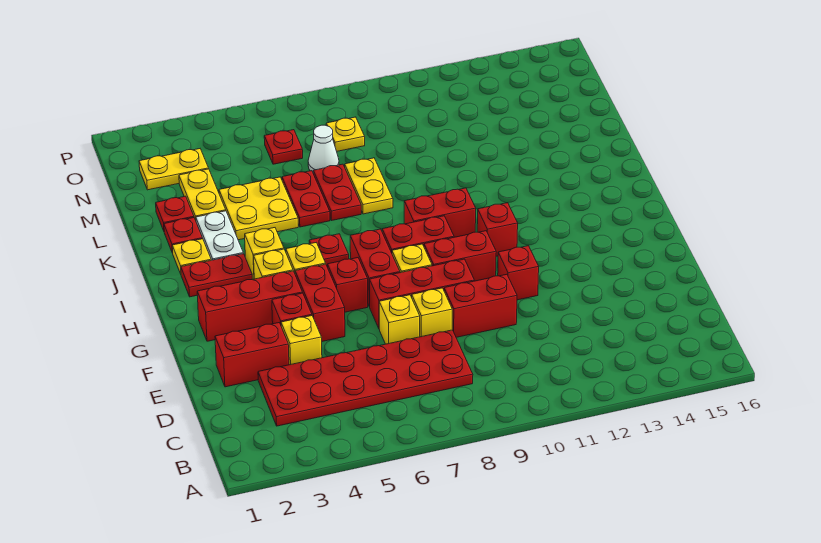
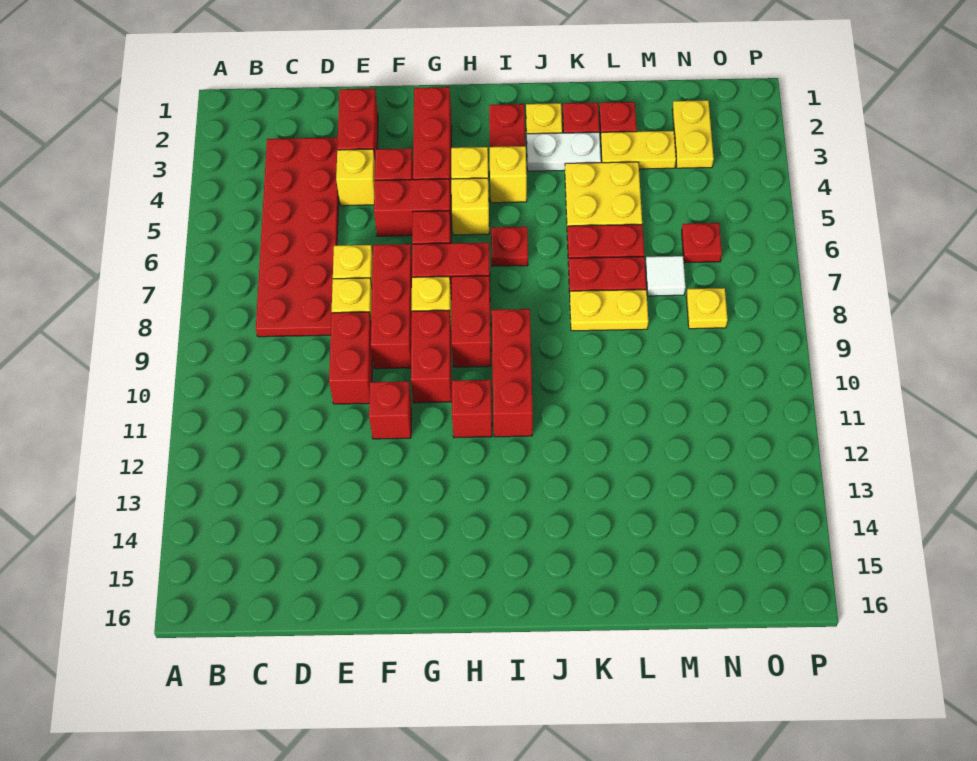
red brick I9:I10 level 1 -> red brick I9:I11 level 1
white cone M7 level 1 -> white tile M7 level 1

